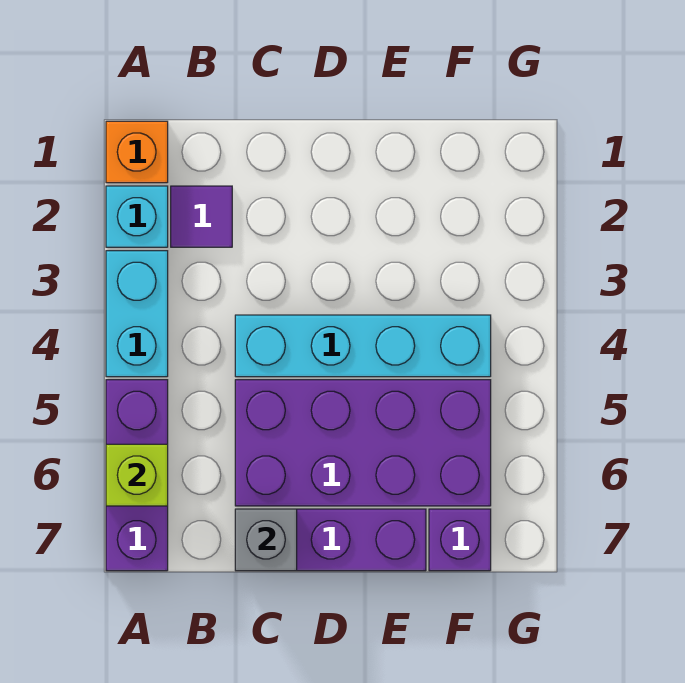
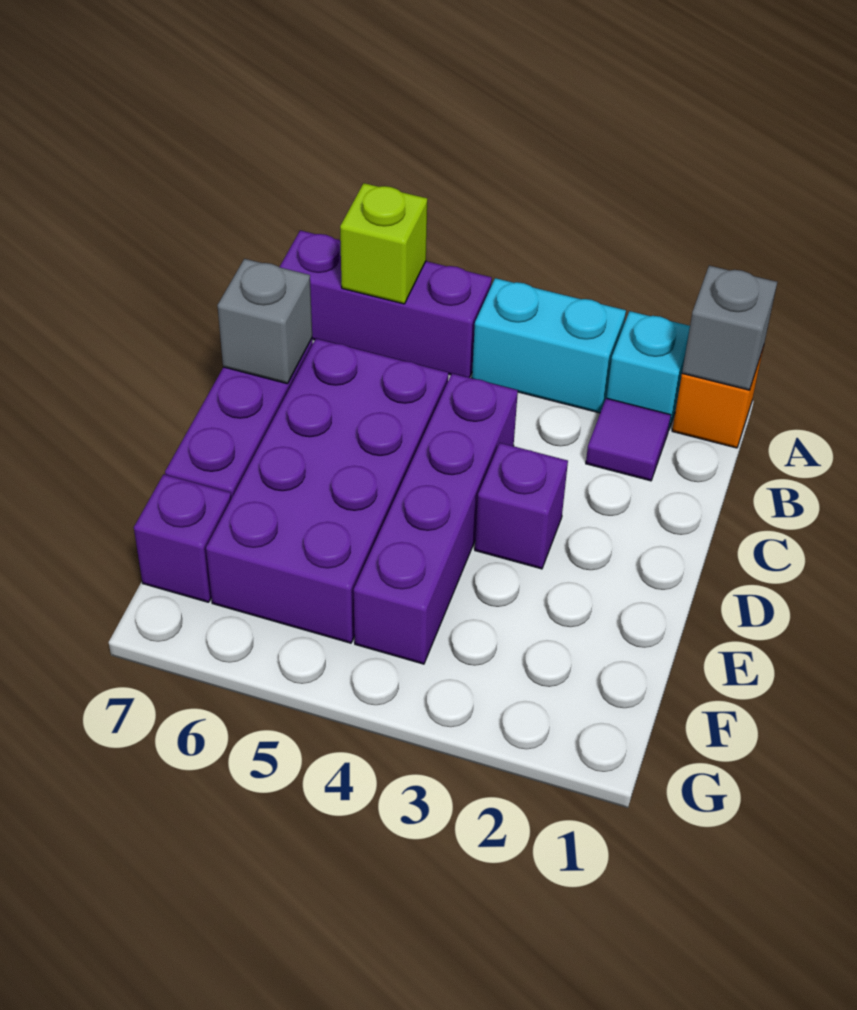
none -> grey brick A1 level 2
cyan brick C4:F4 level 1 -> purple brick C4:F4 level 1
none -> purple brick D3 level 1

